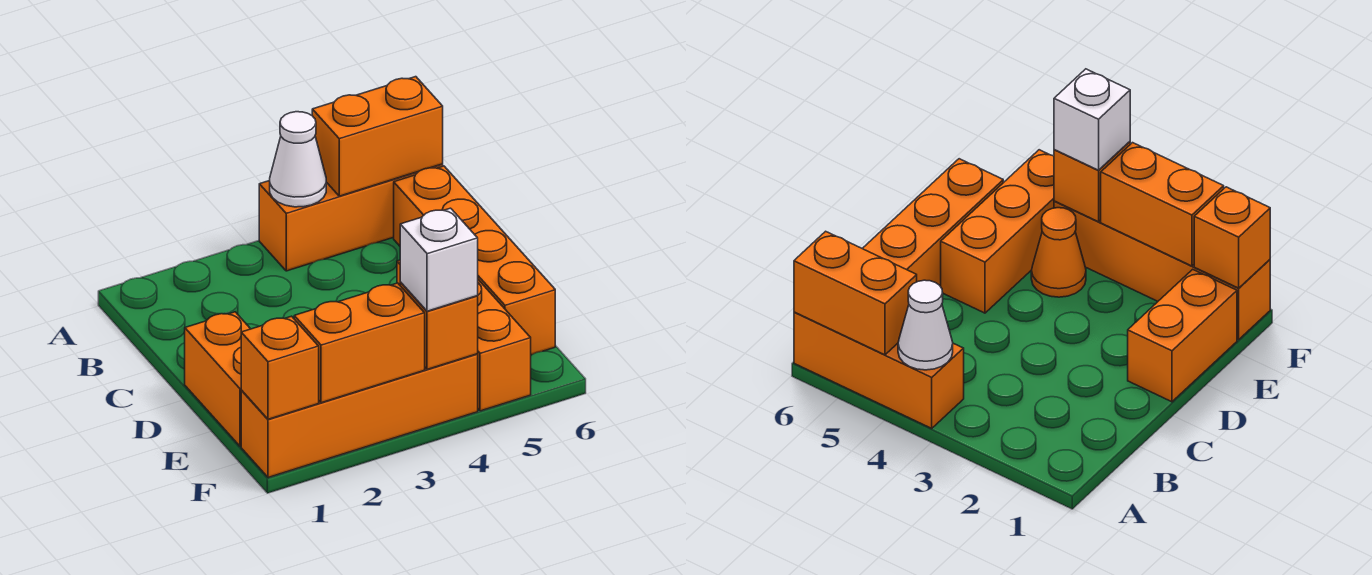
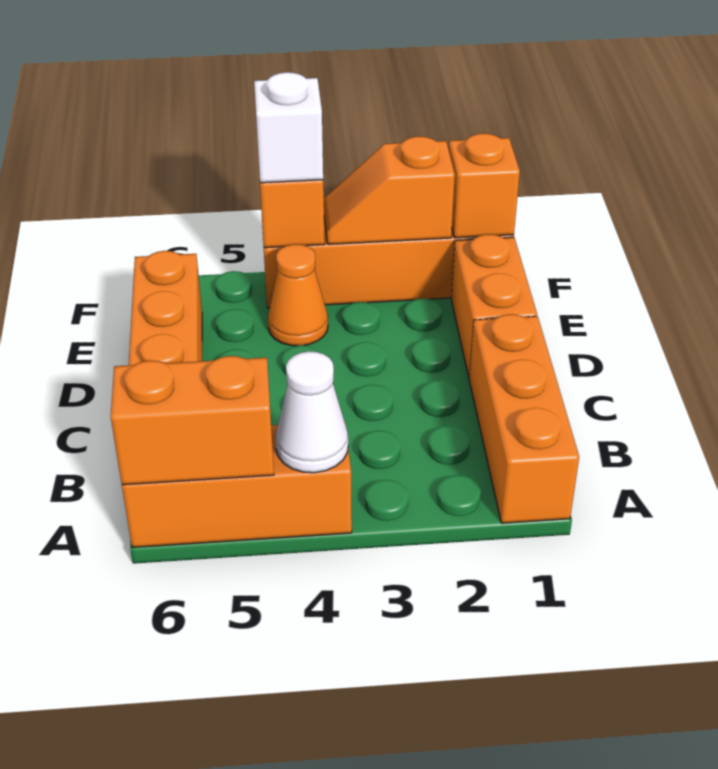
orange brick D5:F5 level 1 -> orange brick A1:C1 level 1
orange brick F2:F3 level 2 -> orange slope F2:F3 level 2 top 2

